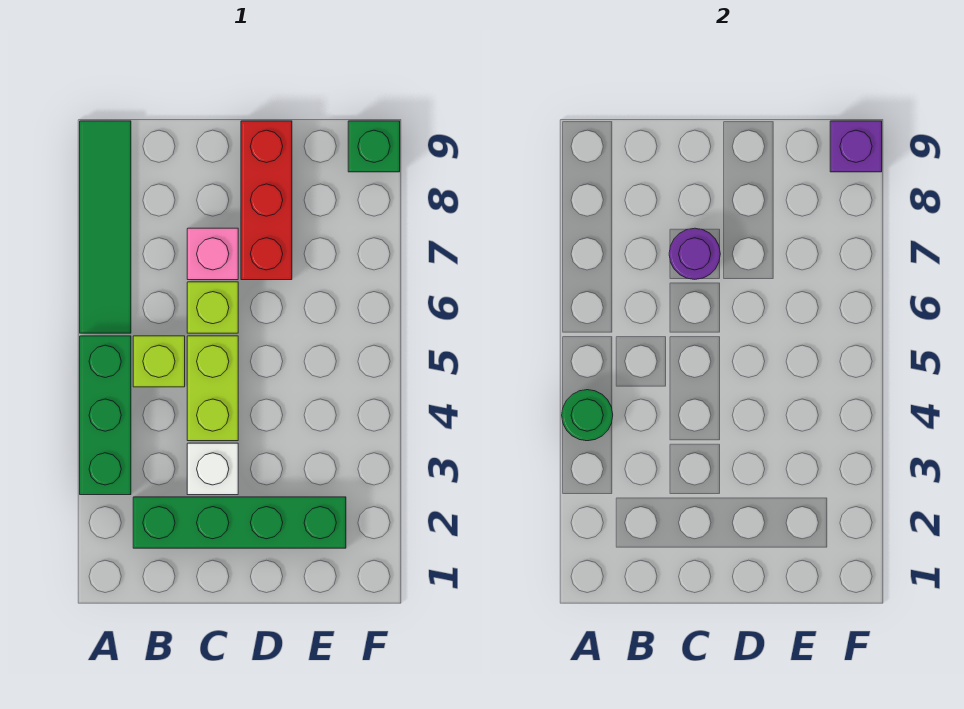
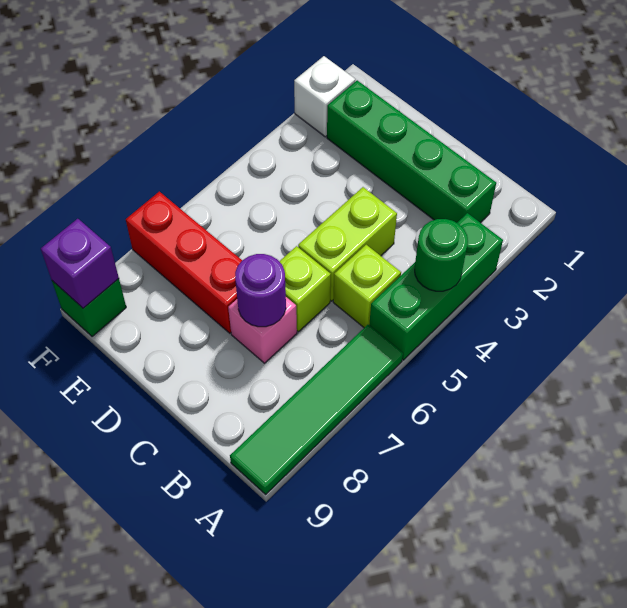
white brick C3 level 1 -> white brick F2 level 1
red brick D7:D9 level 1 -> red brick D7:F7 level 1

